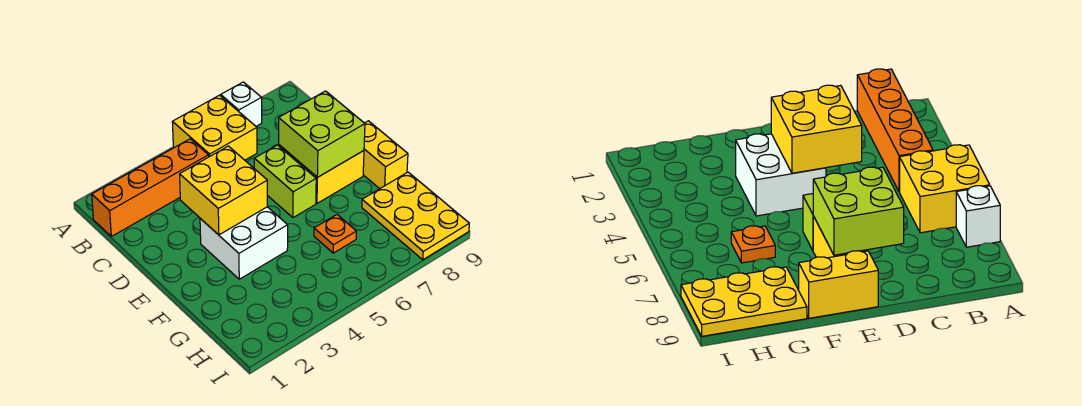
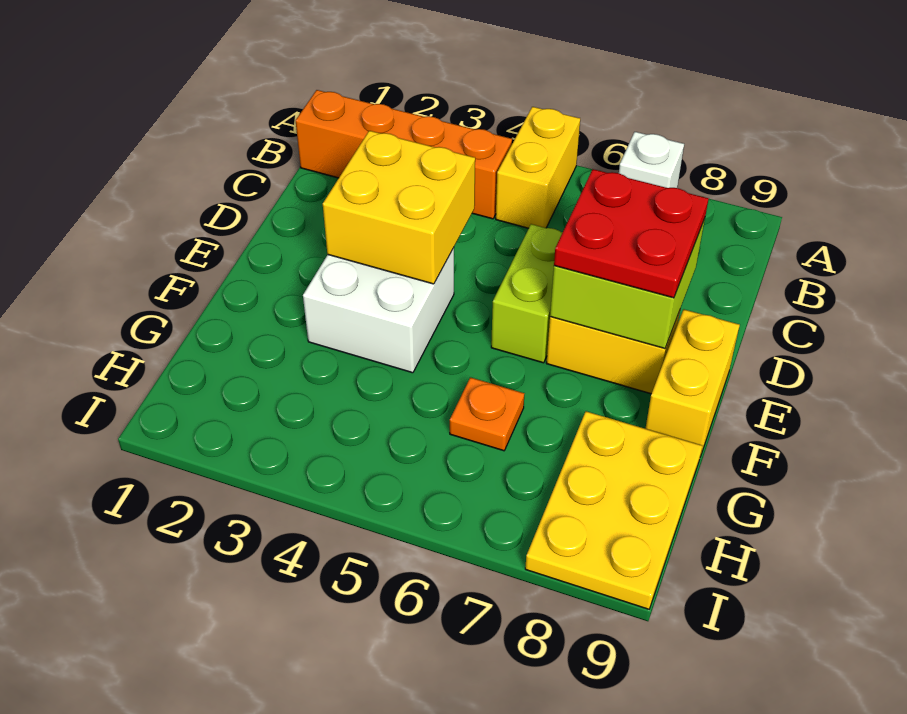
yellow brick A5:B6 level 1 -> yellow brick A5:B5 level 1
none -> red plate D7:E8 level 3

